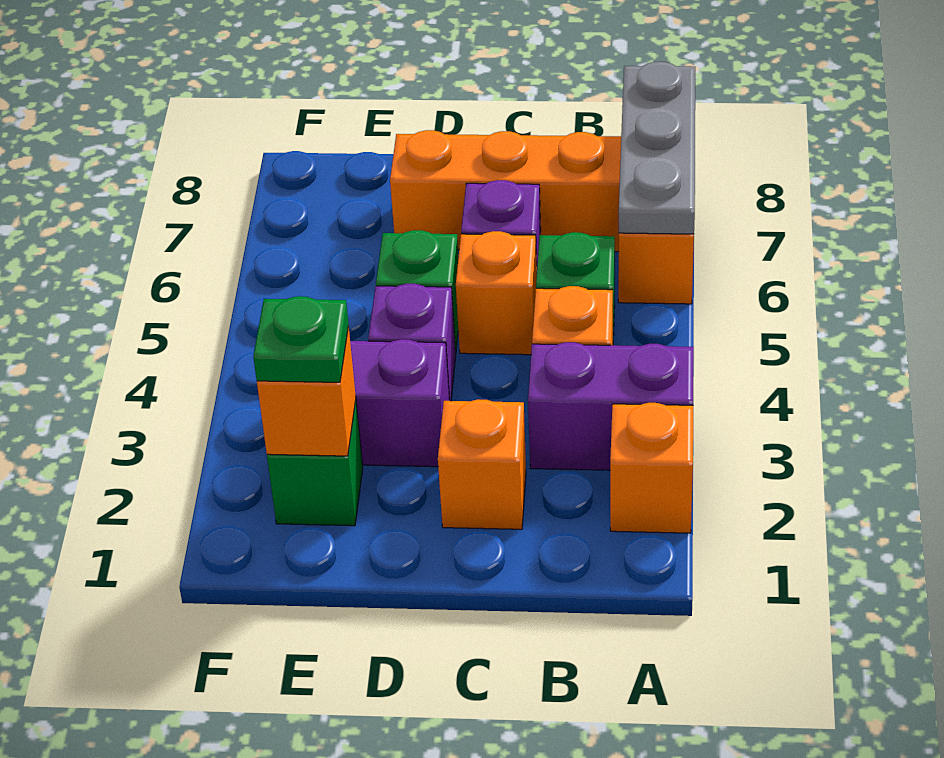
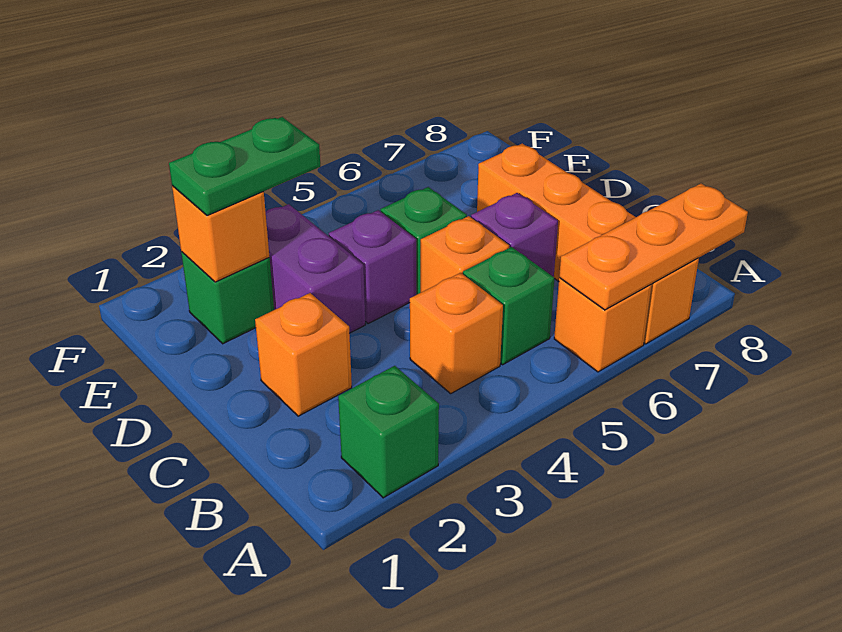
orange brick A2 level 1 -> green brick A2 level 1
purple brick A3:B3 level 1 -> none
grey plate A6:A8 level 2 -> orange plate A6:A8 level 2
green plate E2 level 3 -> green plate E2:E3 level 3

